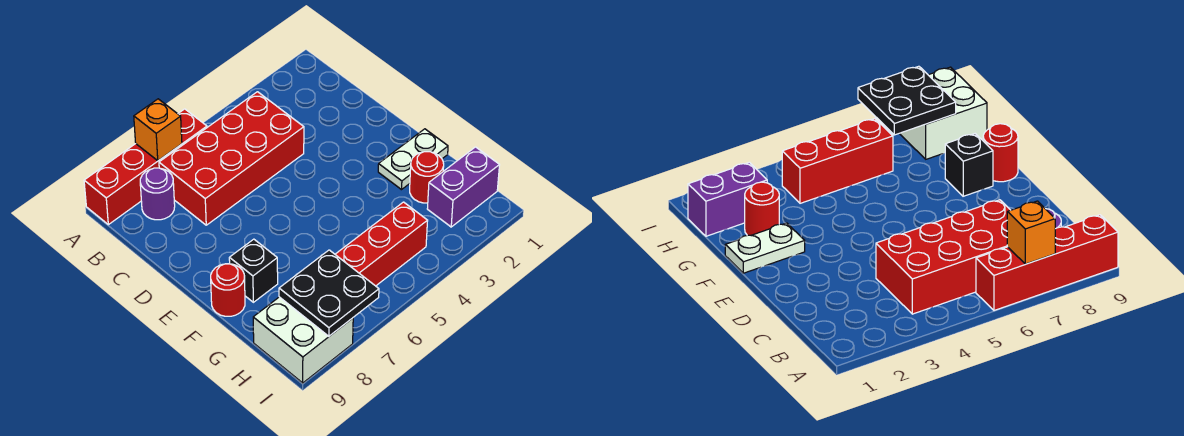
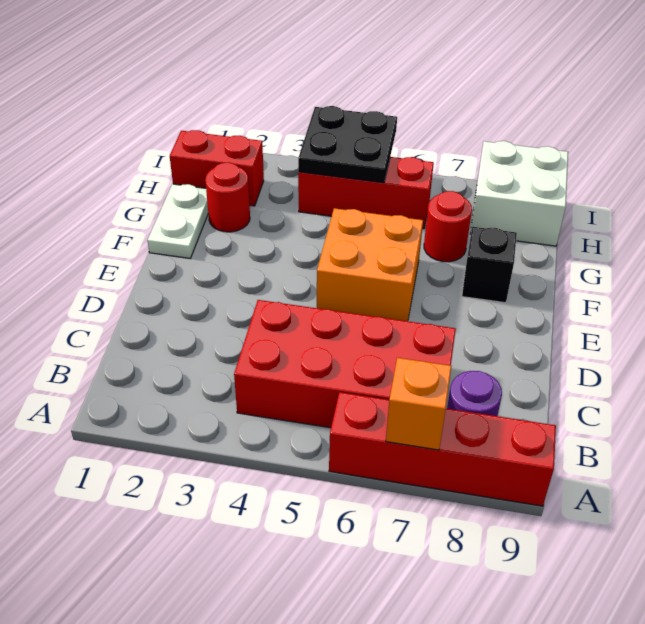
none -> orange brick E5:F6 level 1
white plate F1:F2 level 1 -> white plate F1:G1 level 1
red round brick F9 level 1 -> red round brick G7 level 1
purple brick H1:H2 level 1 -> red brick H1:H2 level 1
black plate H7:I8 level 2 -> black plate H4:I5 level 2

